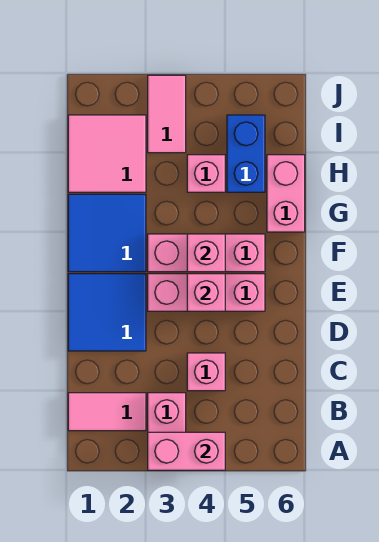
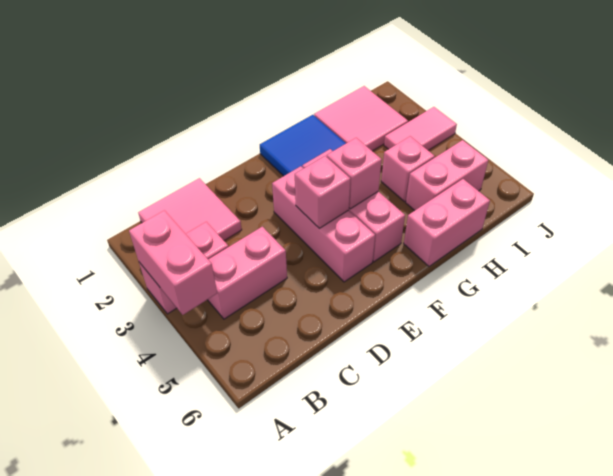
pink tile B1:B2 level 1 -> pink tile B1:C2 level 1
pink brick C4 level 1 -> pink brick B4:C4 level 1
blue tile D1:E2 level 1 -> none
blue brick H5:I5 level 1 -> pink brick H5:I5 level 1

